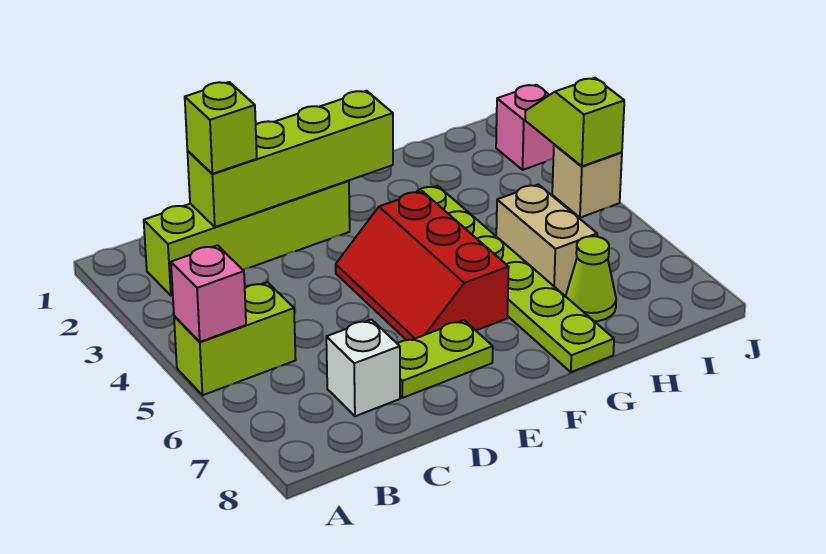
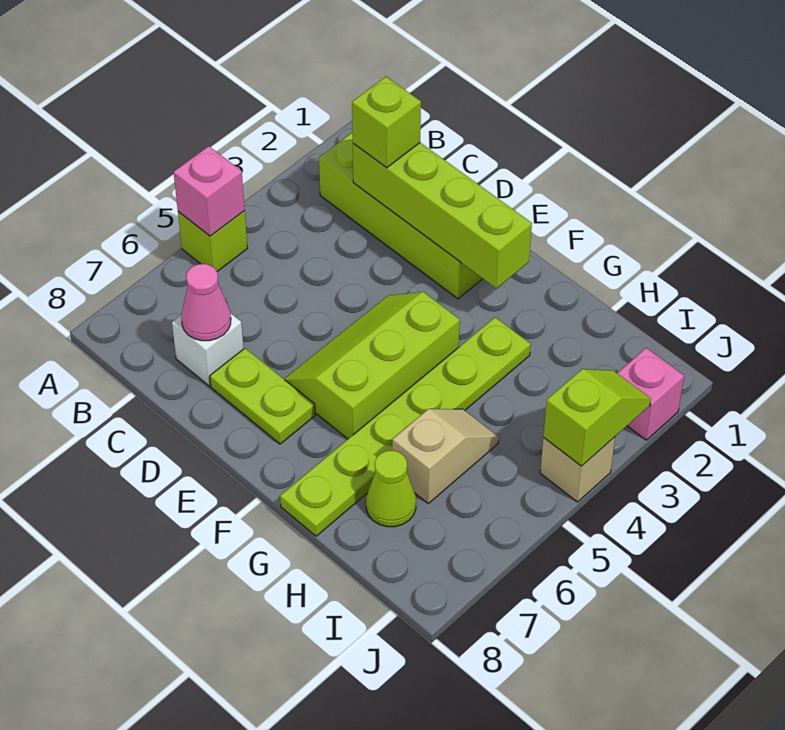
lime brick A5:B5 level 1 -> lime brick A5 level 1
none -> pink cone C7 level 2
red slope E4:F6 level 1 top F -> lime slope E4:F6 level 1 top F
tan brick H5:H6 level 1 -> tan slope H5:H6 level 1 top 6

